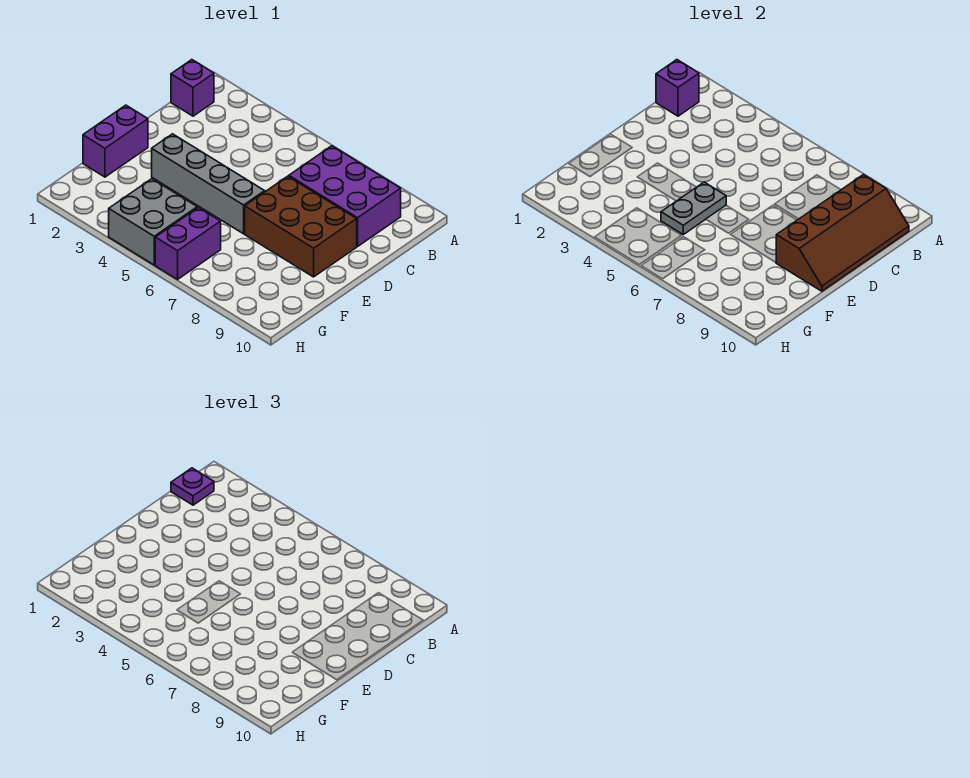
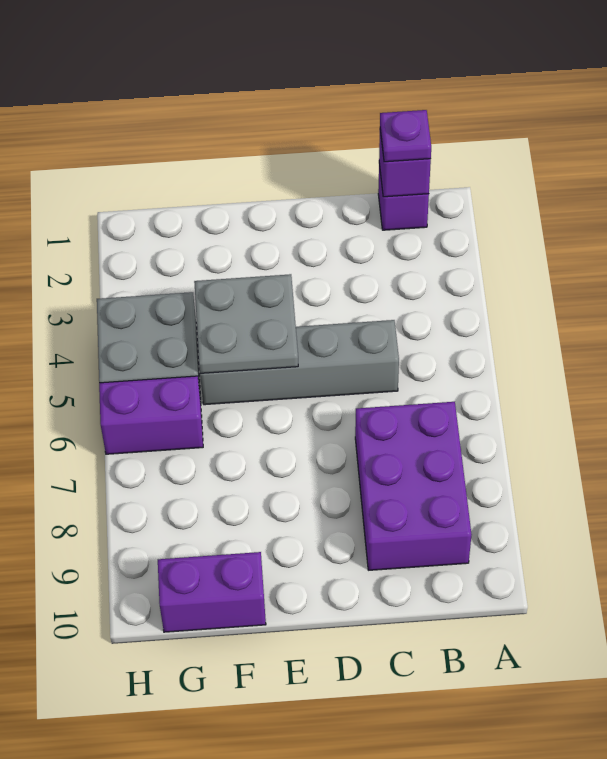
brown slope B9:E10 level 2 top 9 -> none
brown brick D7:E9 level 1 -> none
purple brick E1:F1 level 1 -> purple brick F10:G10 level 1
grey brick E3:E6 level 1 -> grey brick C5:F5 level 1
grey plate E5:F5 level 2 -> grey plate E4:F5 level 2

